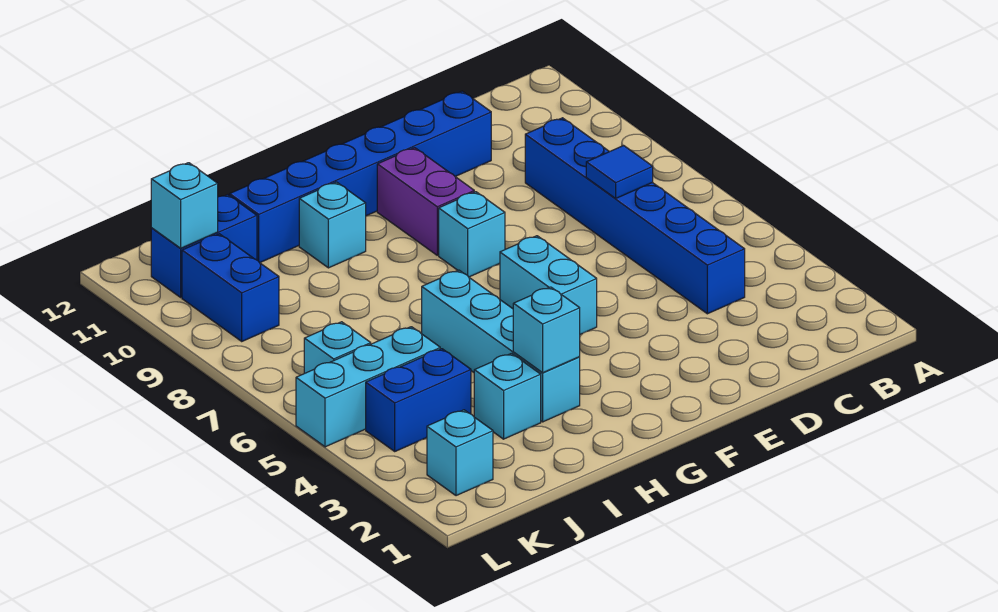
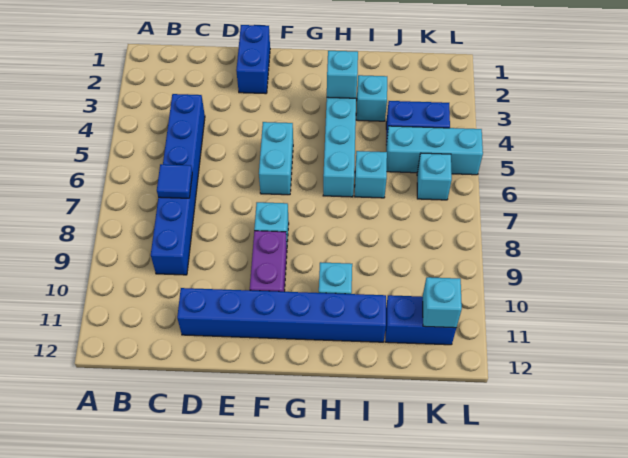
cyan brick K2 level 1 -> cyan brick I6 level 1
blue brick K9:K10 level 1 -> blue brick E1:E2 level 1

